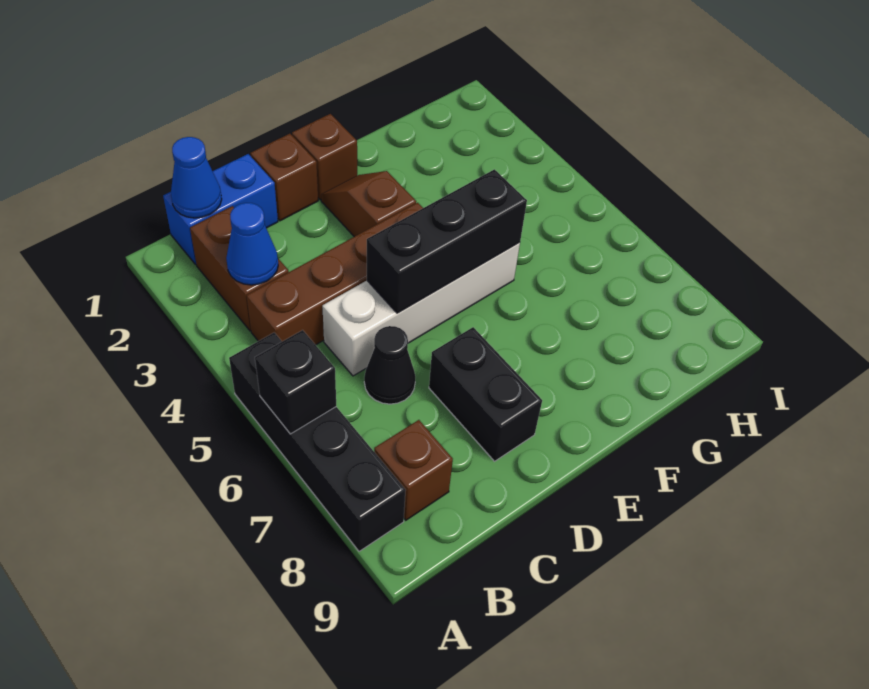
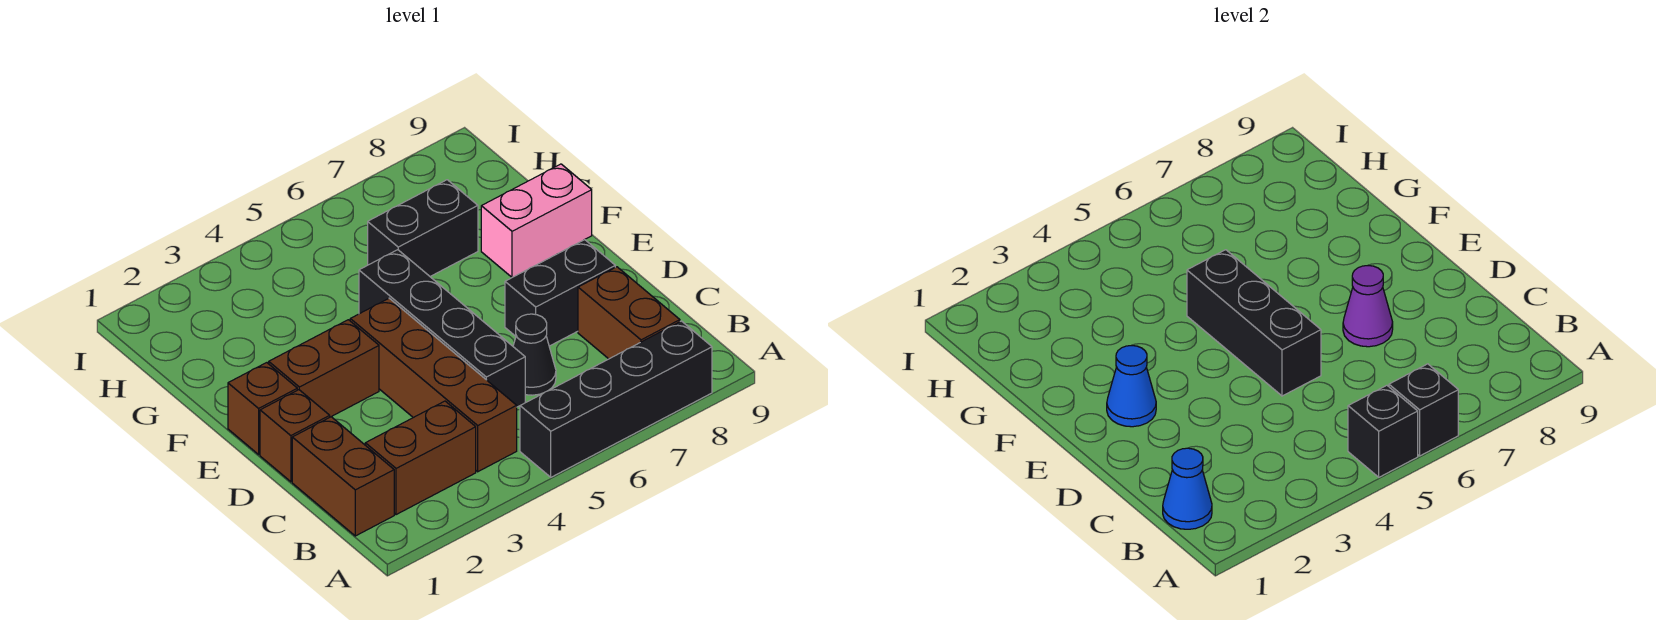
none -> black brick A5 level 2
blue brick B1:C1 level 1 -> brown brick B1:C1 level 1
blue cone B3 level 2 -> blue cone E2 level 2
brown brick B8 level 1 -> brown brick B8:C8 level 1
white brick C5:F5 level 1 -> black brick C5:F5 level 1
none -> purple cone D7 level 2
brown slope E2:E3 level 1 top 3 -> brown brick E2:E3 level 1
none -> pink brick F8:F9 level 1
none -> black brick G6:G7 level 1

